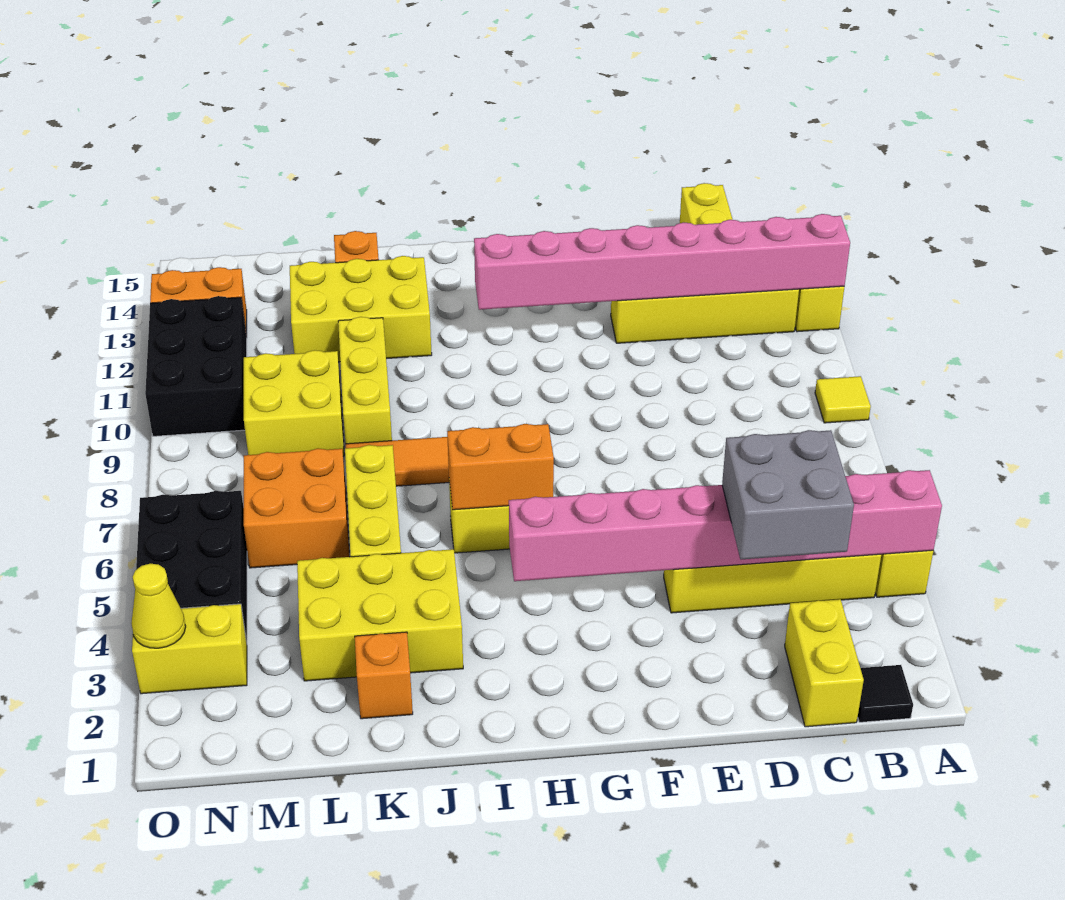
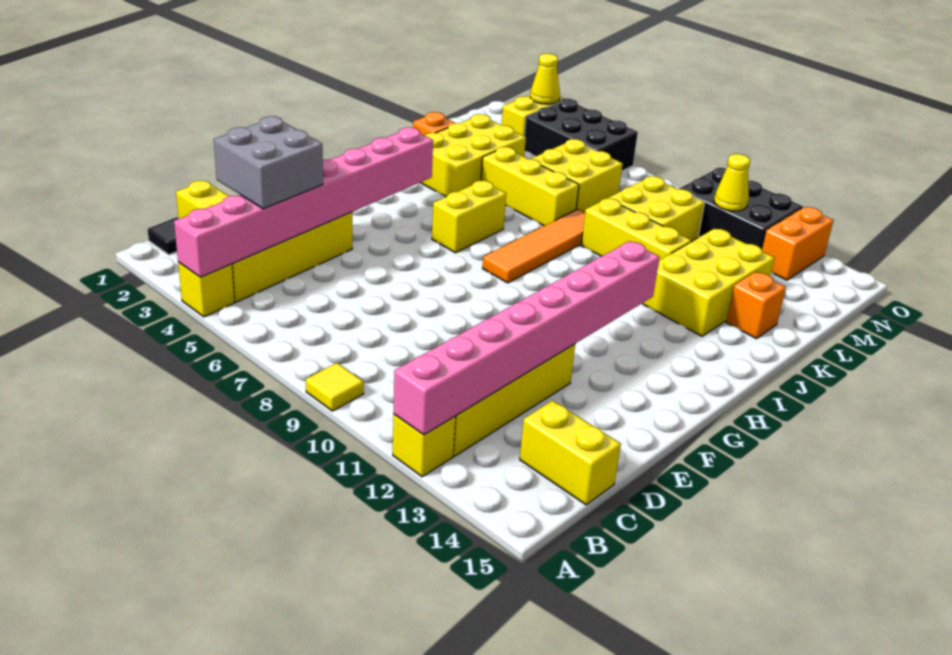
orange brick H6:I6 level 2 -> none
orange brick L6:M7 level 1 -> yellow brick L6:M7 level 1
none -> yellow cone N11 level 2

